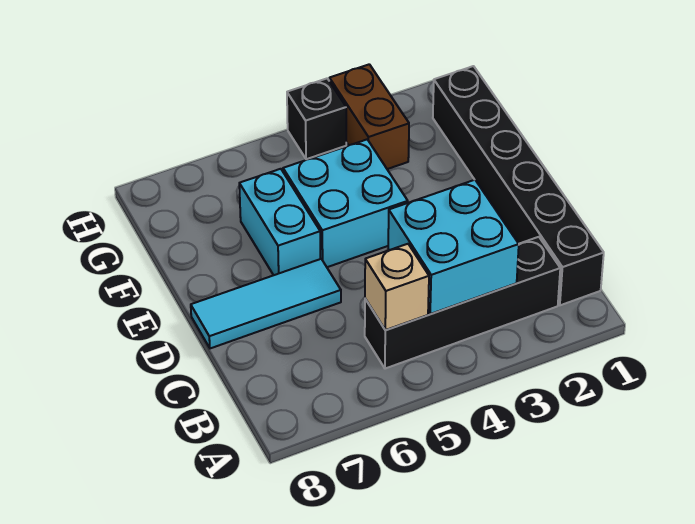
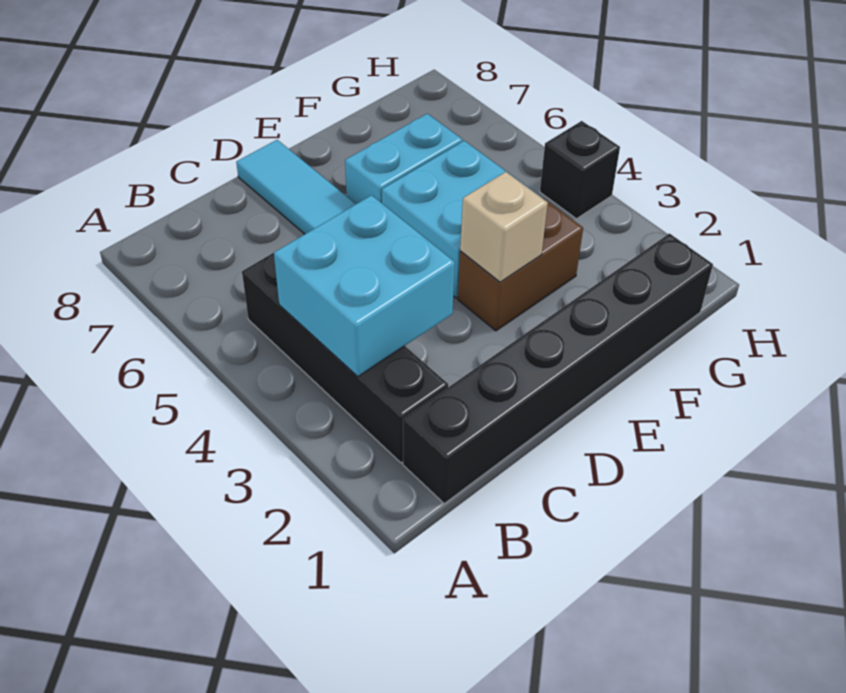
tan brick B5 level 2 -> tan brick E3 level 2
brown brick G3:H3 level 1 -> brown brick E3:F3 level 1

